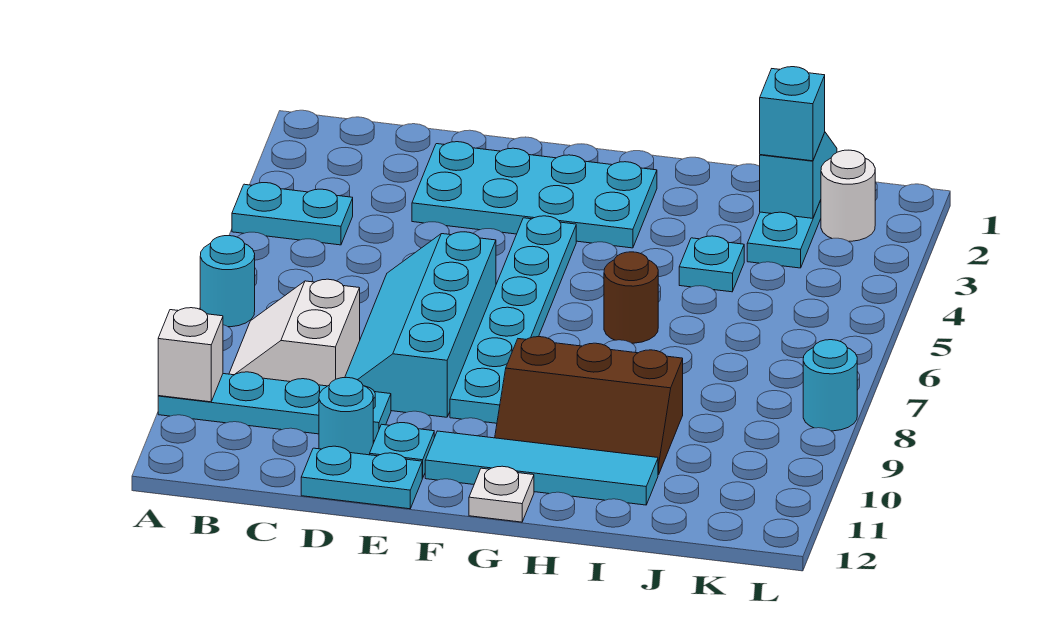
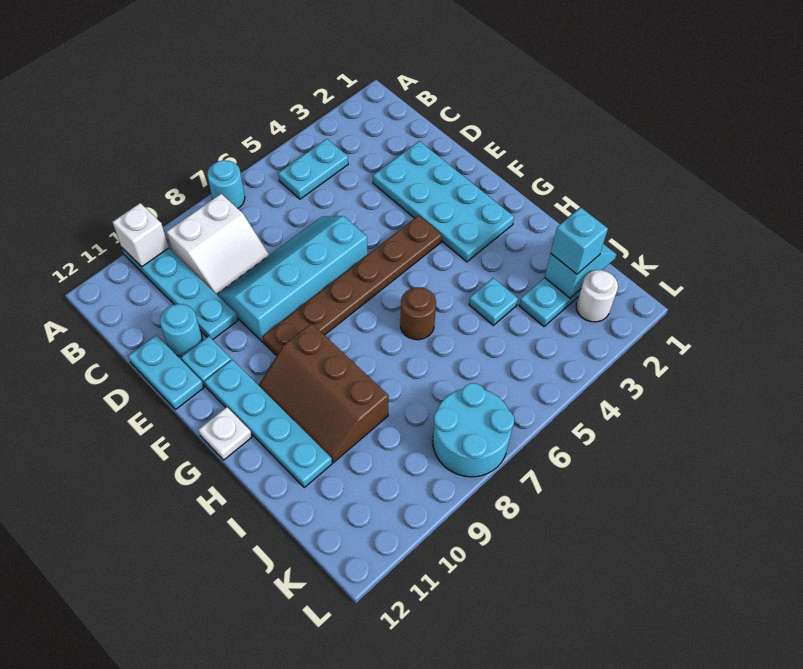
cyan plate A4:B4 level 1 -> cyan plate B4:B5 level 1
white slope B8:C9 level 1 top C -> white slope B8:C9 level 1 top B
cyan plate F4:F9 level 1 -> brown plate F4:F9 level 1
cyan tile F11:I11 level 1 -> cyan plate F11:I11 level 1
cyan round brick L8 level 1 -> cyan round brick K7:L8 level 1

